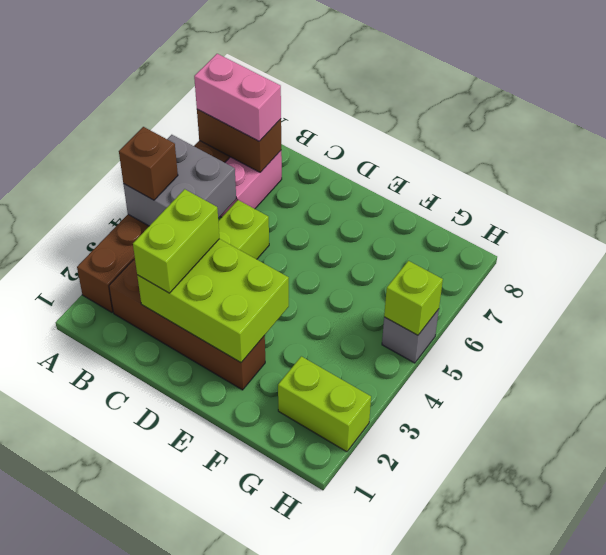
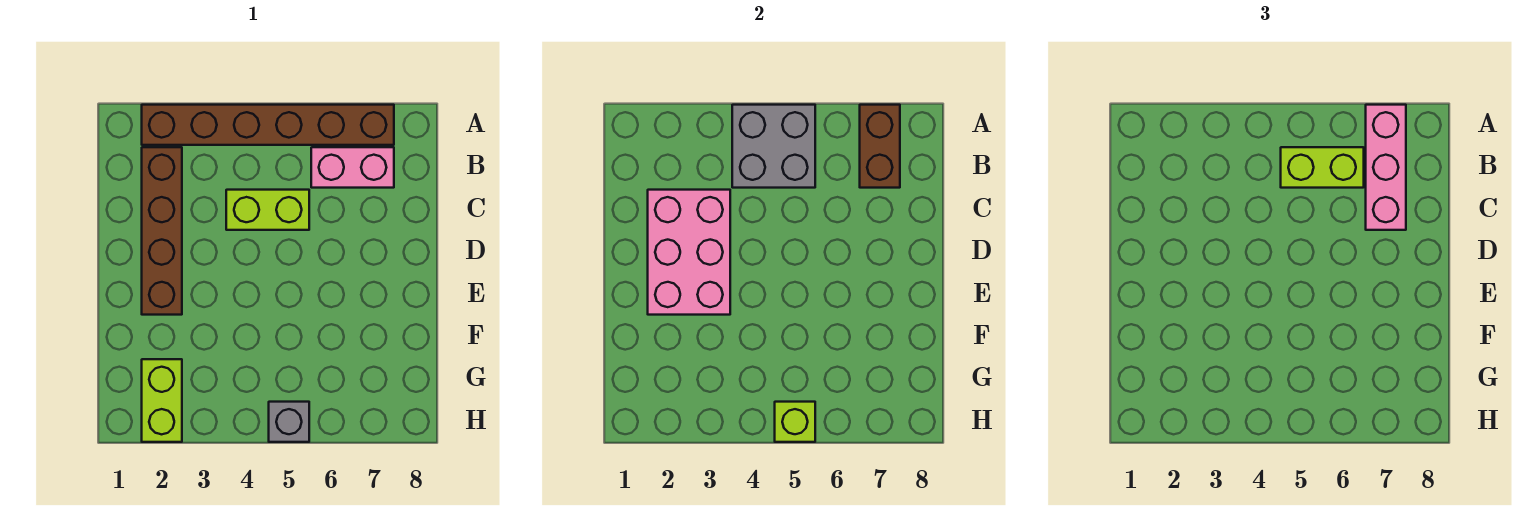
brown brick A4 level 3 -> none
pink brick A7:B7 level 3 -> pink brick A7:C7 level 3
lime brick C2:E3 level 2 -> pink brick C2:E3 level 2
lime brick C2:C3 level 3 -> lime brick B5:B6 level 3

